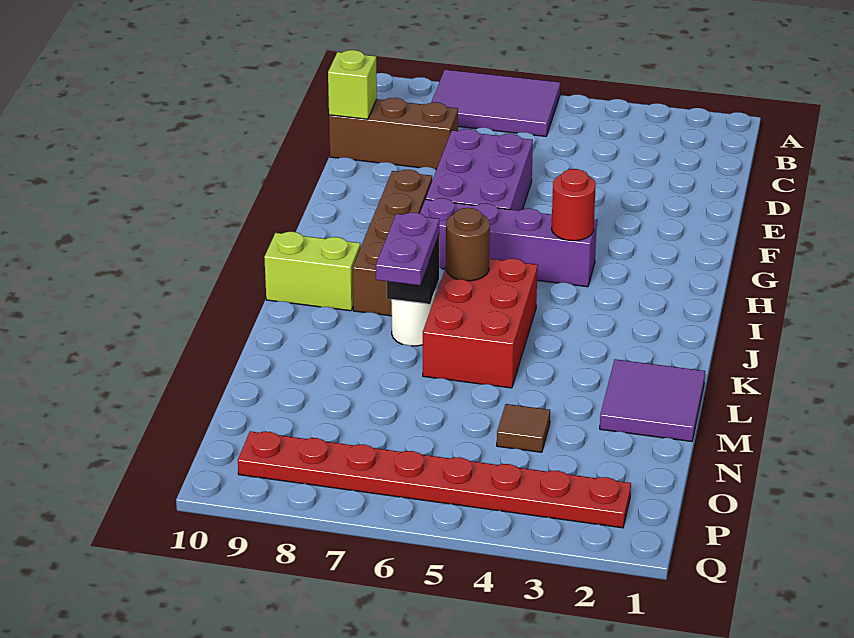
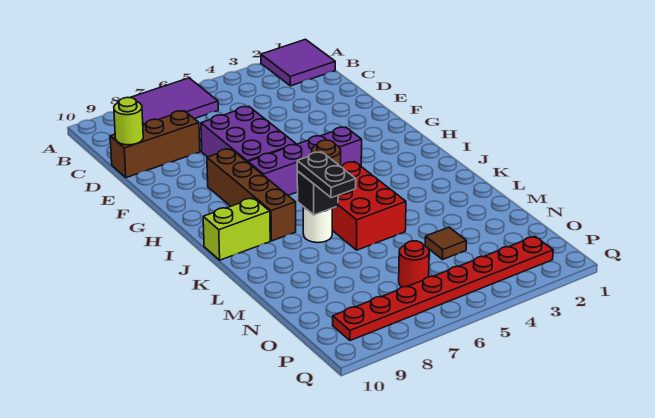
lime brick D10 level 2 -> lime round brick D10 level 2
red round brick H4 level 2 -> red round brick O6 level 1
purple plate K7:L7 level 3 -> black plate K7:L7 level 3
purple tile L1:M2 level 1 -> purple tile A1:B2 level 1

